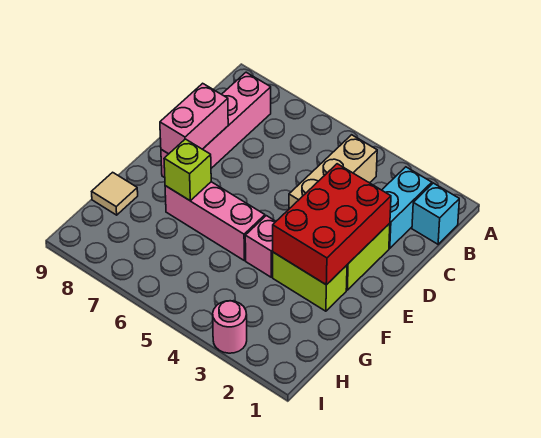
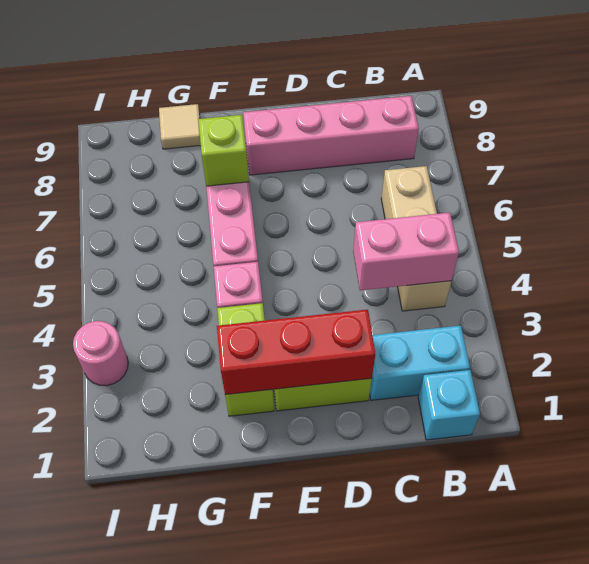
tan brick B4:D4 level 1 -> tan brick B4:B6 level 1
red brick D2:F3 level 2 -> red brick D2:F2 level 2
pink brick D8:E8 level 2 -> pink brick B4:C4 level 2

